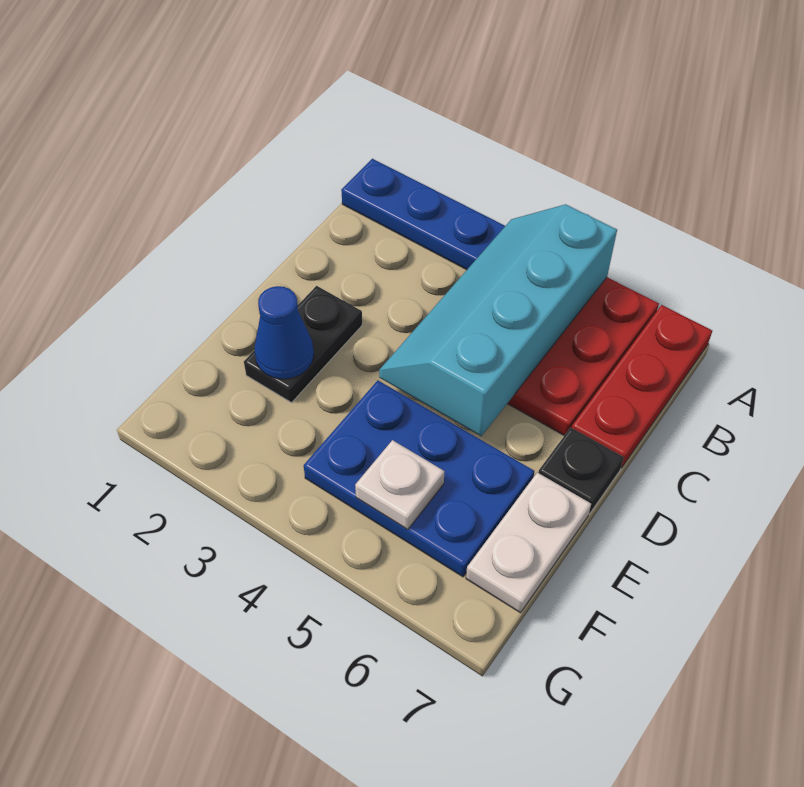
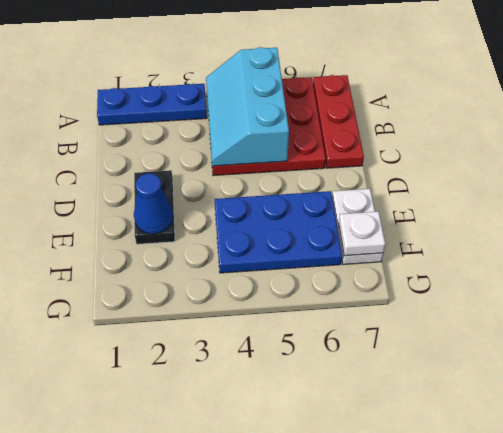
cyan slope A4:D5 level 2 top 5 -> cyan slope A4:C5 level 2 top 5
black plate D7 level 1 -> none
white plate F5 level 2 -> white plate F7 level 2

